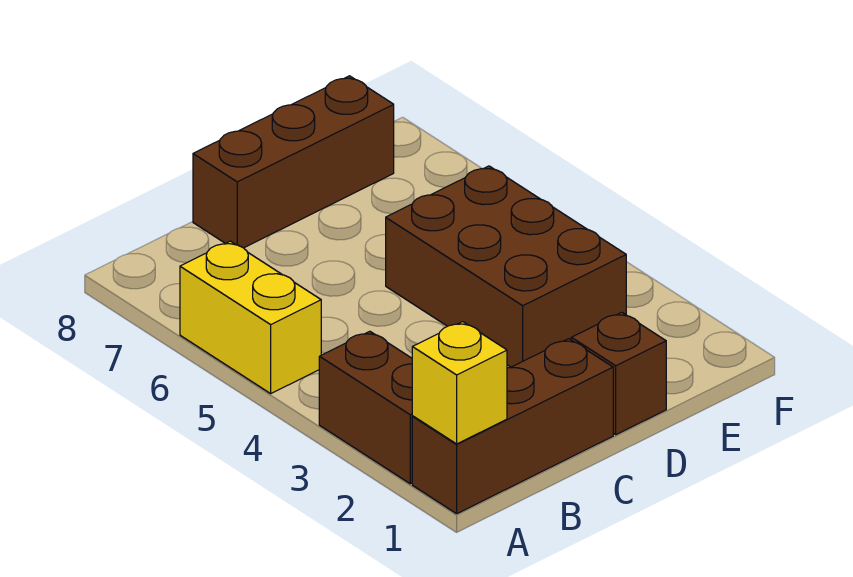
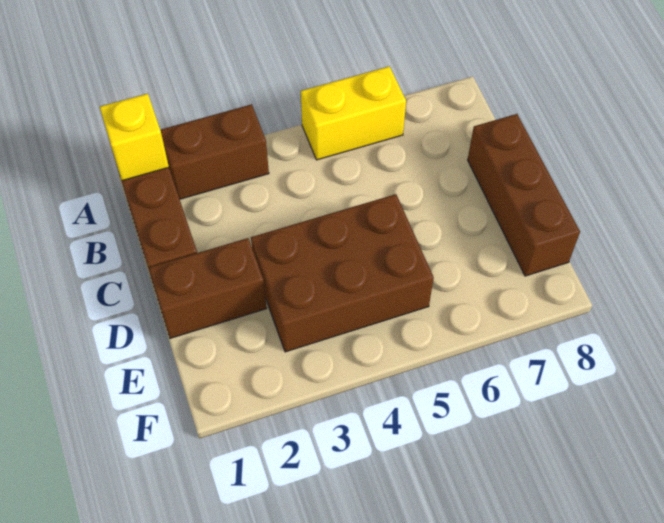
brown brick D1 level 1 -> brown brick D1:D2 level 1

